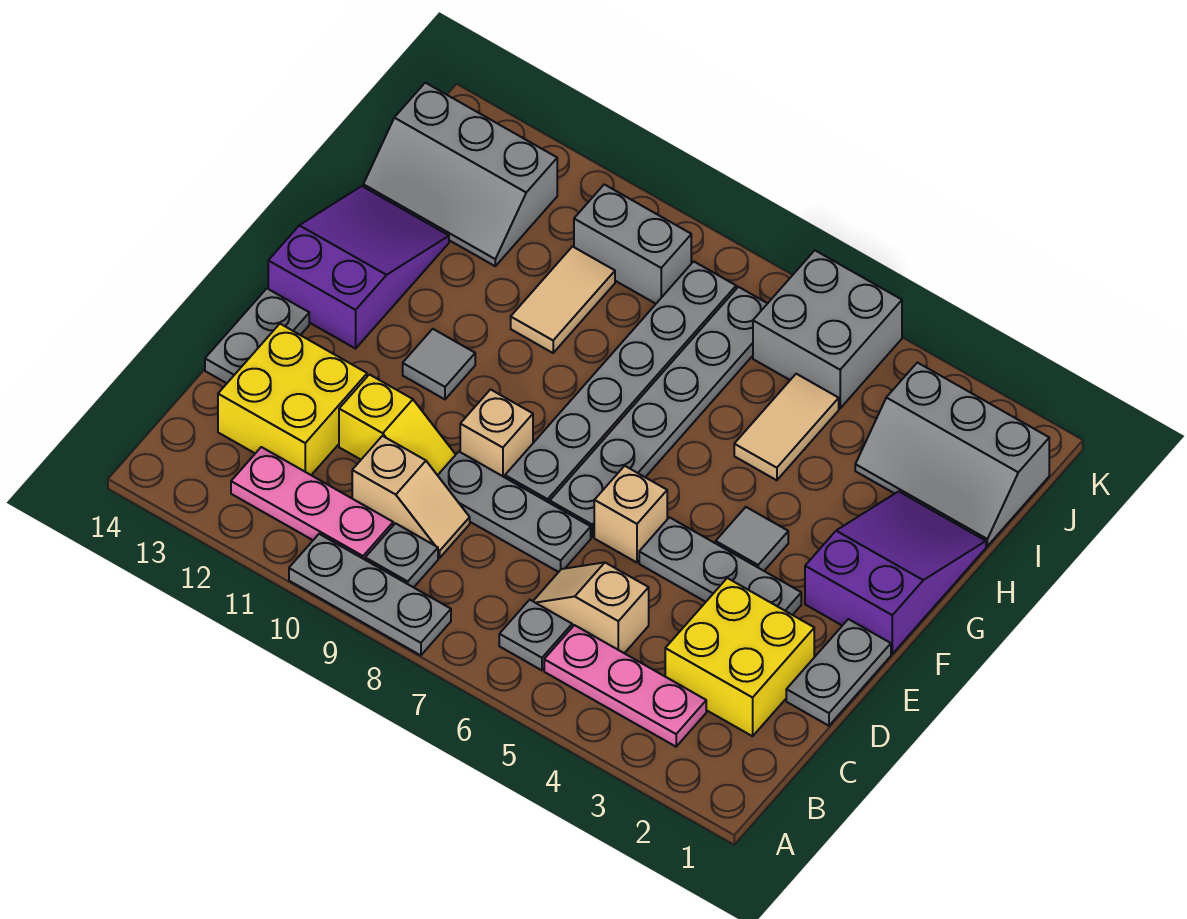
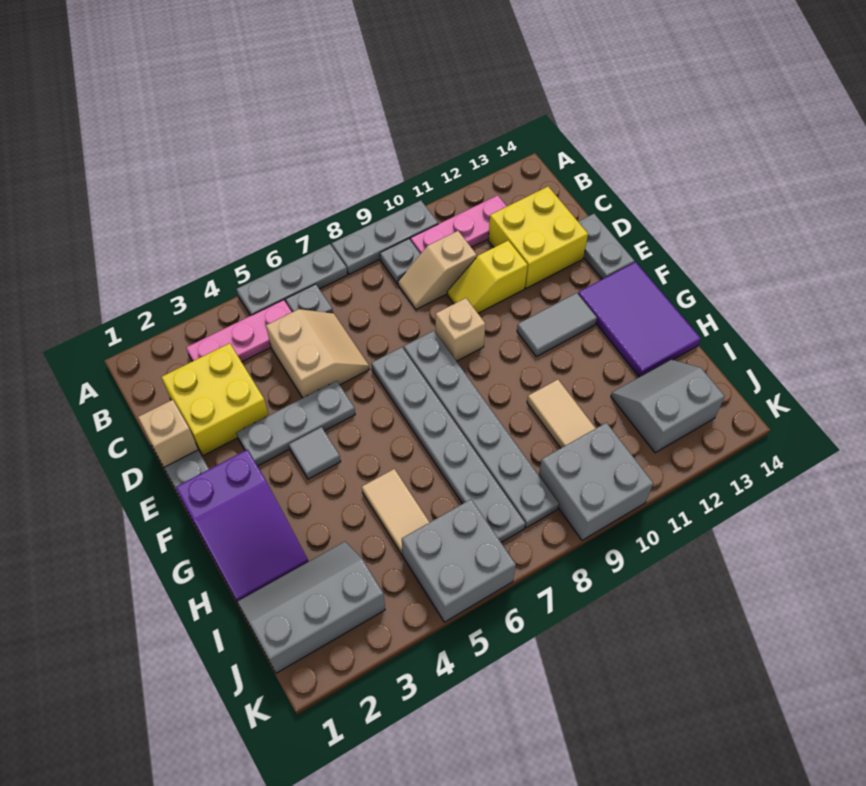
tan slope C5:C6 level 1 top 5 -> tan slope C5:D6 level 1 top 5
grey plate D7:D9 level 1 -> grey plate A5:A7 level 1
tan brick E6 level 1 -> tan brick D1 level 2
grey tile F11 level 1 -> grey tile F11:F12 level 1
purple slope F13:H14 level 1 top F -> purple tile F13:H14 level 1
grey slope I12:J14 level 1 top J -> grey slope I12:J13 level 1 top J
grey brick J9:J10 level 1 -> grey brick J9:K10 level 1

